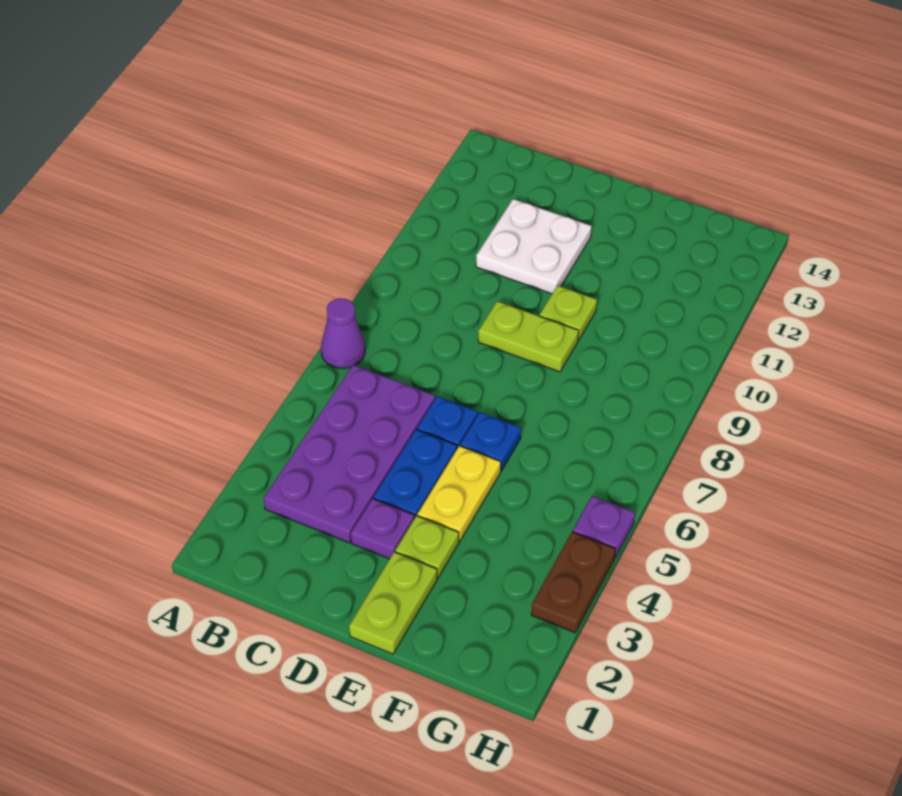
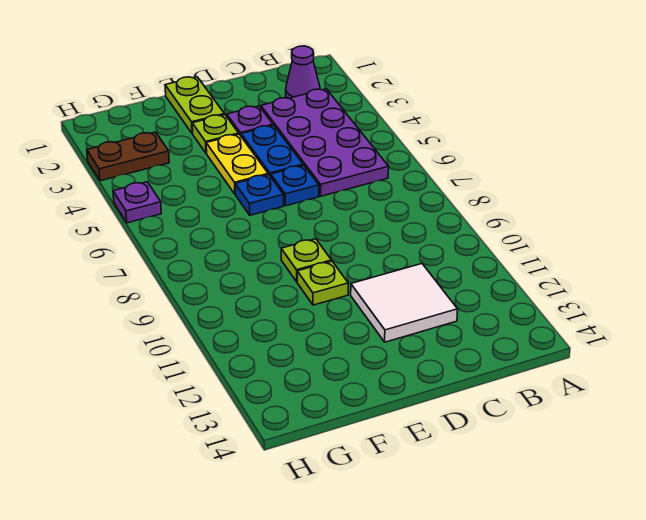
purple cone A7 level 1 -> purple cone B2 level 1
white plate C11:D12 level 1 -> white tile C11:D12 level 1
lime plate D9:E9 level 1 -> lime plate E9 level 1
brown plate H3:H4 level 1 -> brown plate G3:H3 level 1

